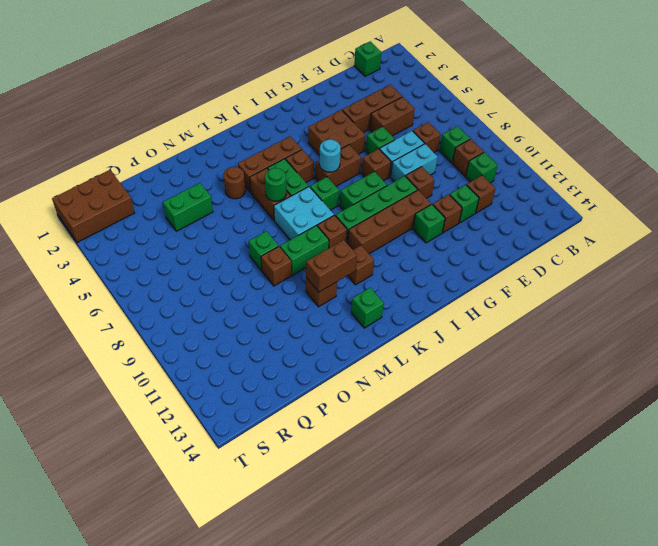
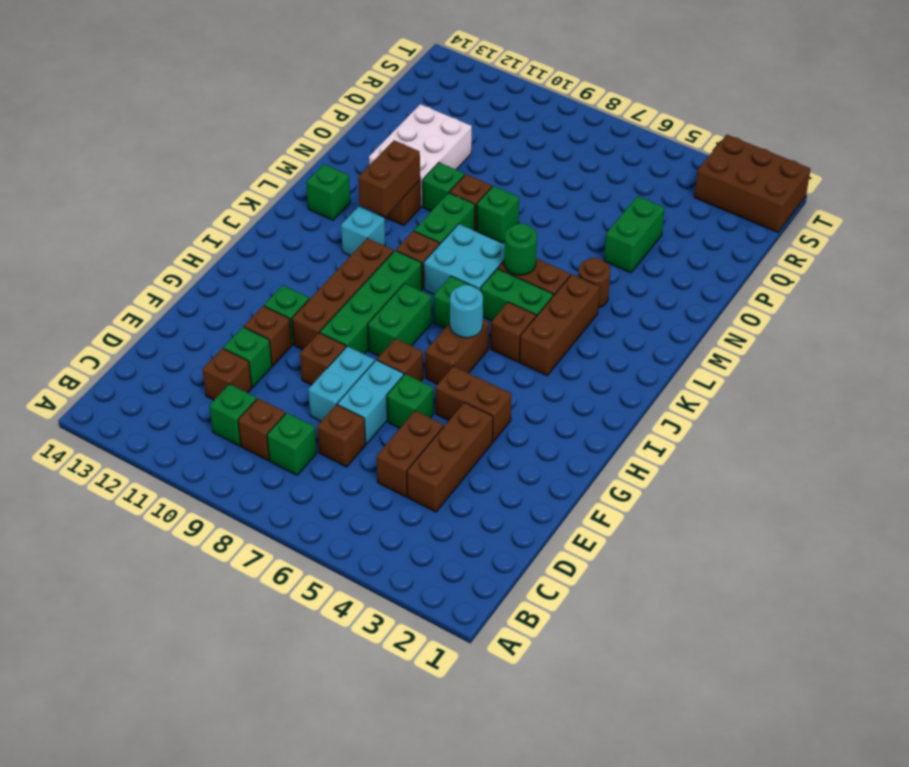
green brick C1 level 1 -> green brick N10 level 1
brown brick G4:H5 level 1 -> brown brick G4:G5 level 1
brown brick K11 level 1 -> cyan brick K11 level 1
none -> white brick N11:P12 level 1
brown brick R1:T2 level 1 -> brown brick S1:T3 level 1

